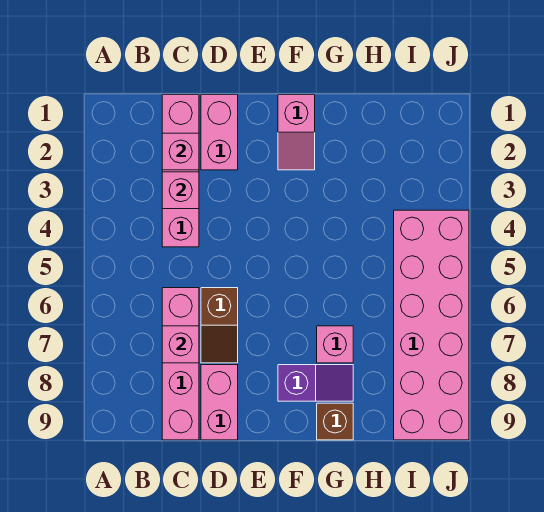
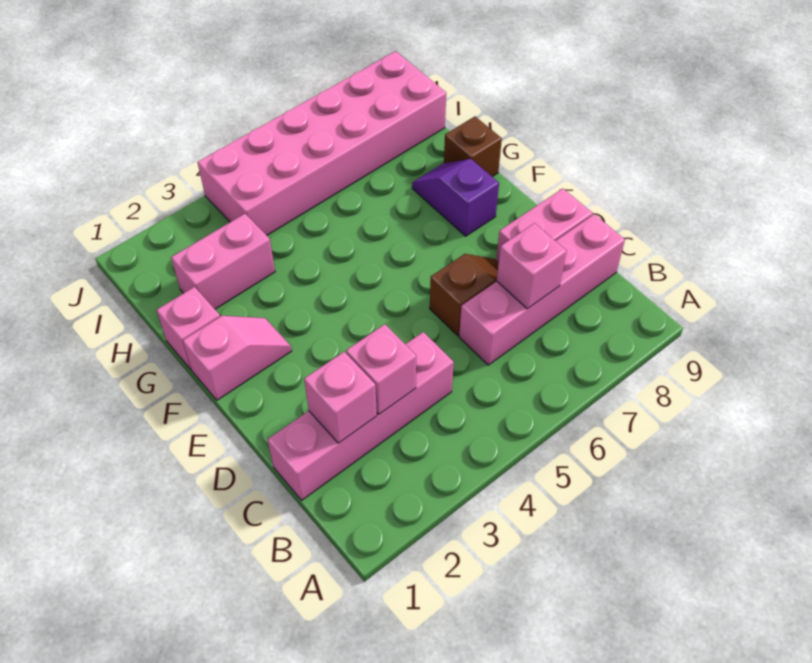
pink brick D1:D2 level 1 -> pink brick H2:H3 level 1
pink brick G7 level 1 -> pink brick G1 level 1

